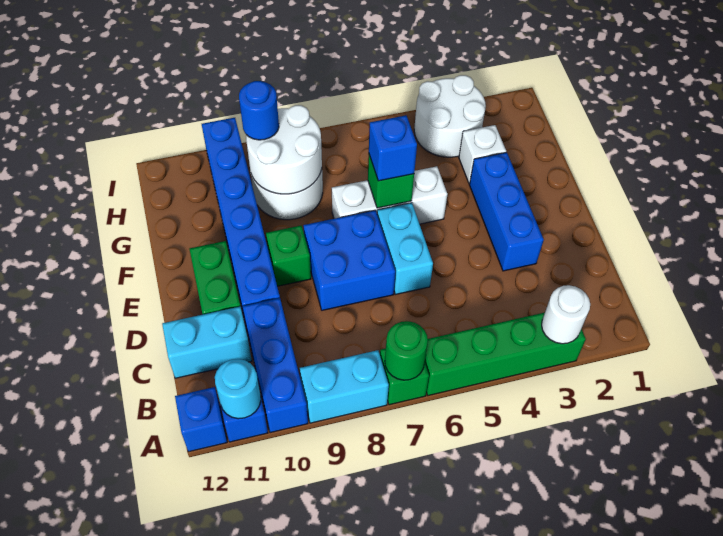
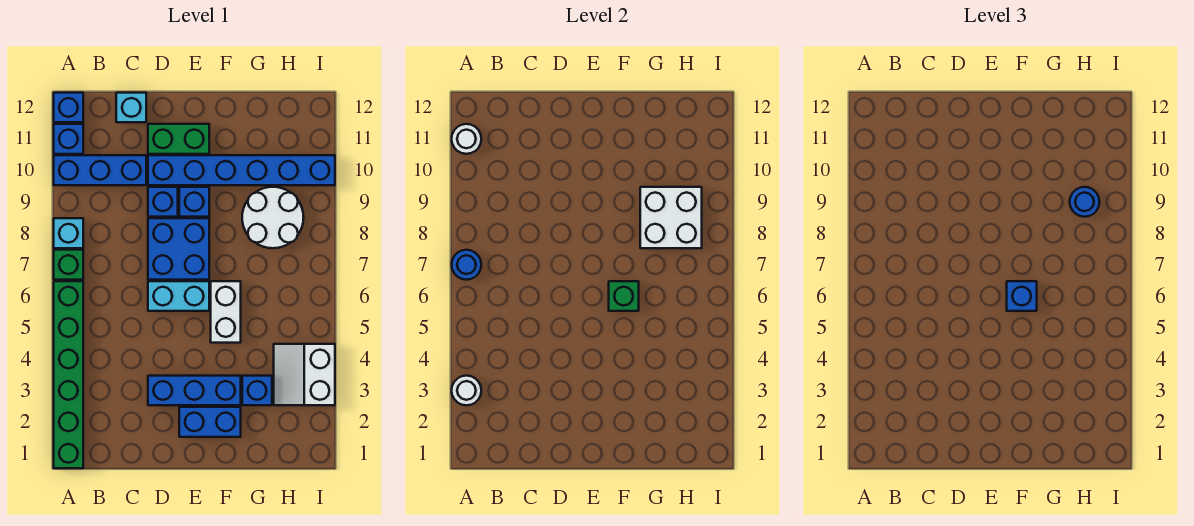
green brick A3:A6 level 1 -> green brick A1:A6 level 1
green round brick A7 level 2 -> blue round brick A7 level 2
cyan brick A8:A9 level 1 -> cyan brick A8 level 1
cyan round brick A11 level 2 -> white round brick A11 level 2
cyan brick C11:C12 level 1 -> cyan brick C12 level 1
none -> blue brick D9 level 1
none -> blue brick E2:F2 level 1
green brick E9 level 1 -> blue brick E9 level 1
white brick F5:F7 level 1 -> white brick F5:F6 level 1
white brick G3 level 1 -> blue brick G3 level 1
white round brick G8:H9 level 2 -> white brick G8:H9 level 2
white round brick H3:I4 level 1 -> white slope H3:I4 level 1 top I

